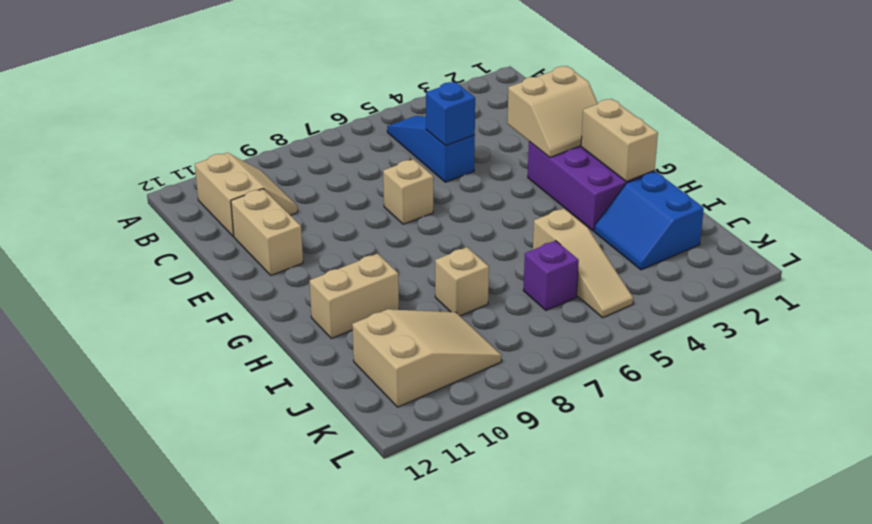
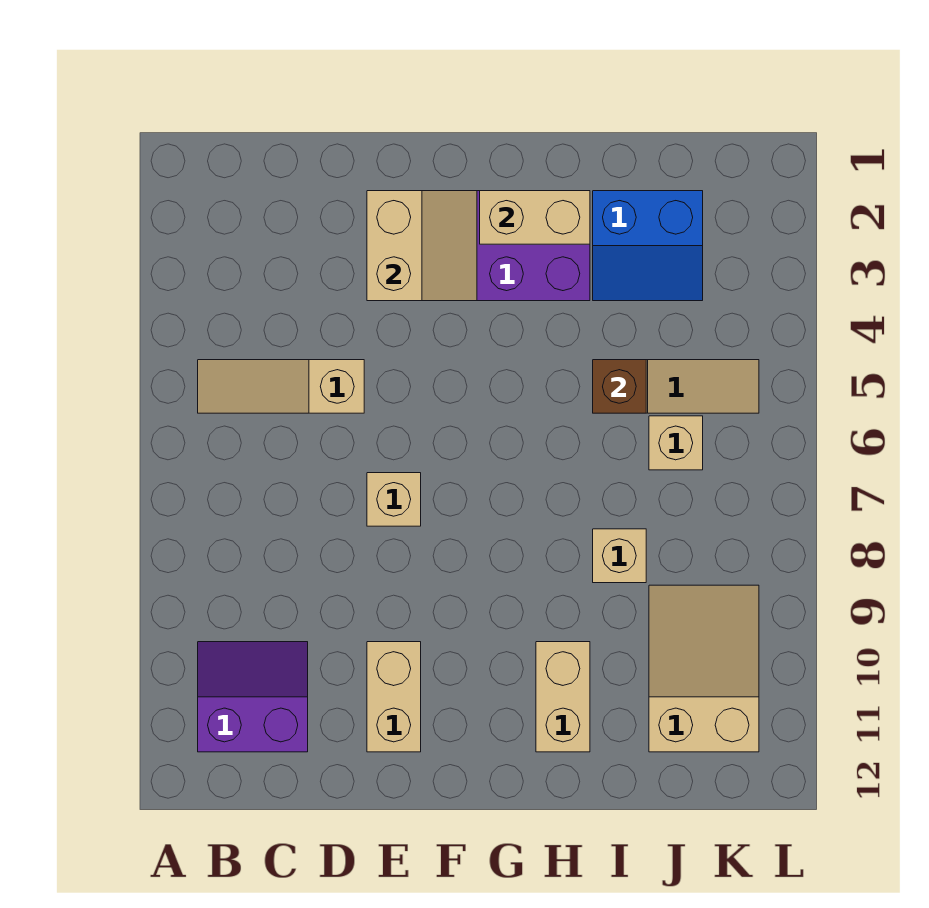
blue slope B5:D5 level 1 top D -> tan slope B5:D5 level 1 top D
tan slope B10:C11 level 1 top 11 -> purple slope B10:C11 level 1 top 11
blue brick D5 level 2 -> none
tan brick D11:E11 level 1 -> tan brick E10:E11 level 1
none -> brown brick I5 level 2
purple brick J6 level 1 -> tan brick J6 level 1

